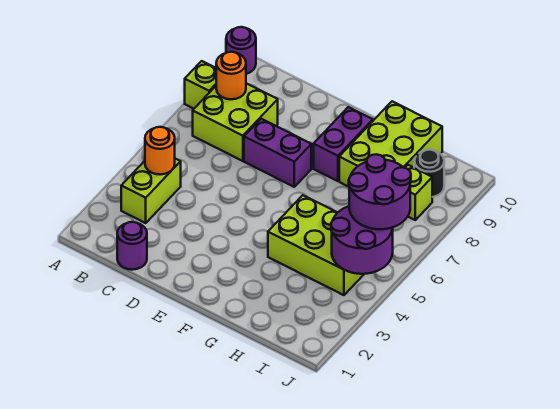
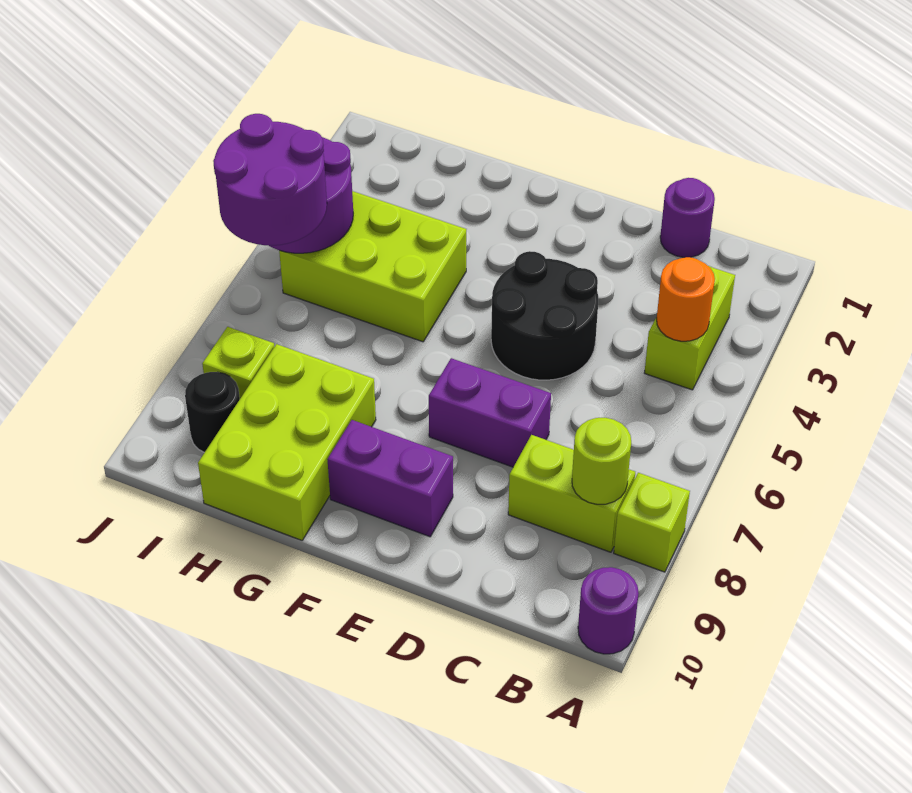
lime brick B7:C8 level 1 -> lime brick B8:C8 level 1
orange round brick B8 level 2 -> lime round brick B8 level 2
none -> black round brick D4:E5 level 1
purple brick F8:F9 level 1 -> purple brick E9:F9 level 1

